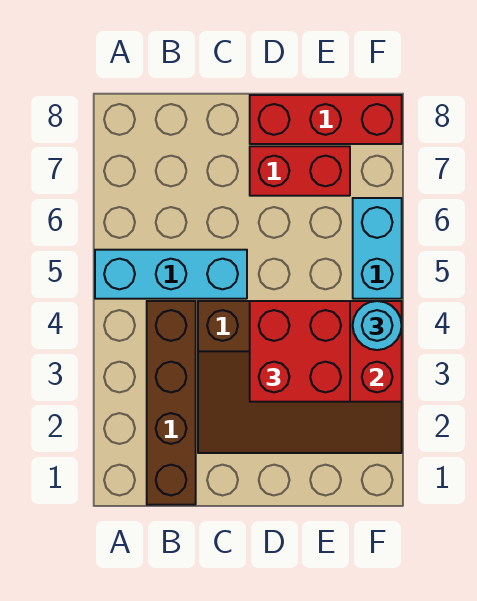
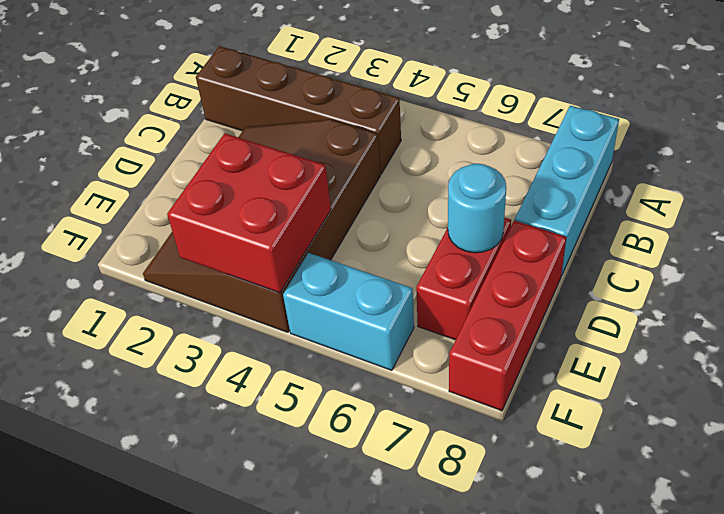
cyan brick A5:C5 level 1 -> cyan brick A8:C8 level 1
red brick D3:E4 level 3 -> none
cyan round brick F4 level 3 -> cyan round brick D7 level 2

